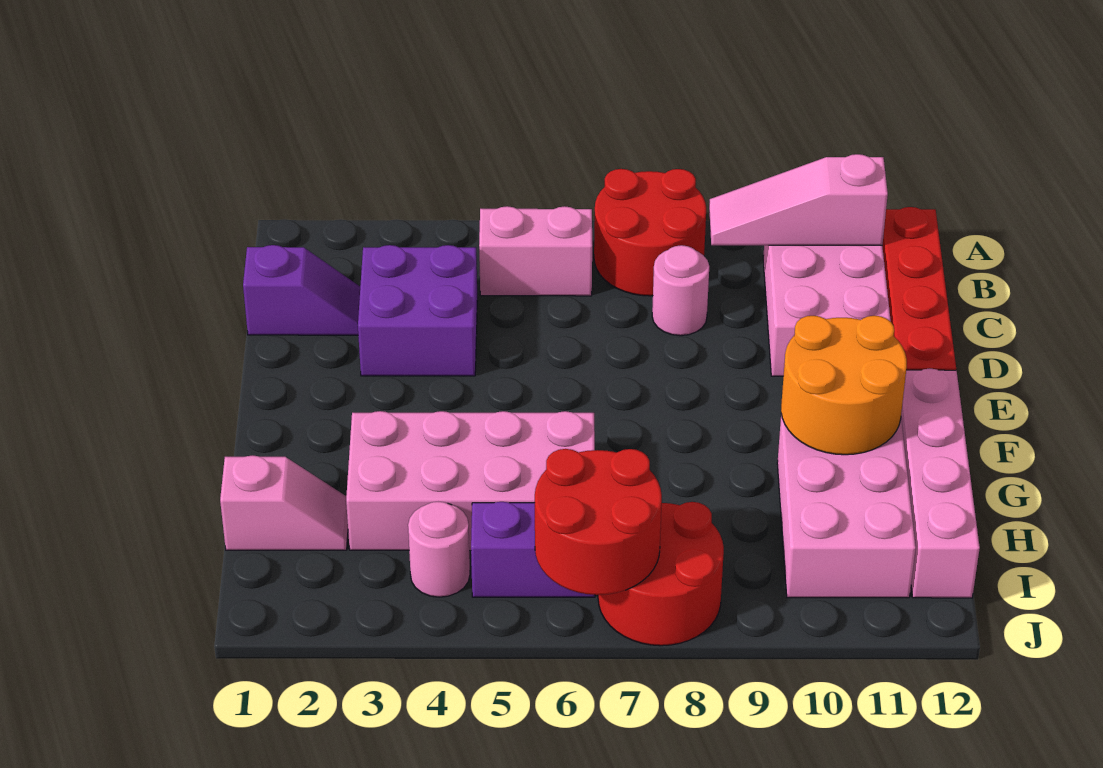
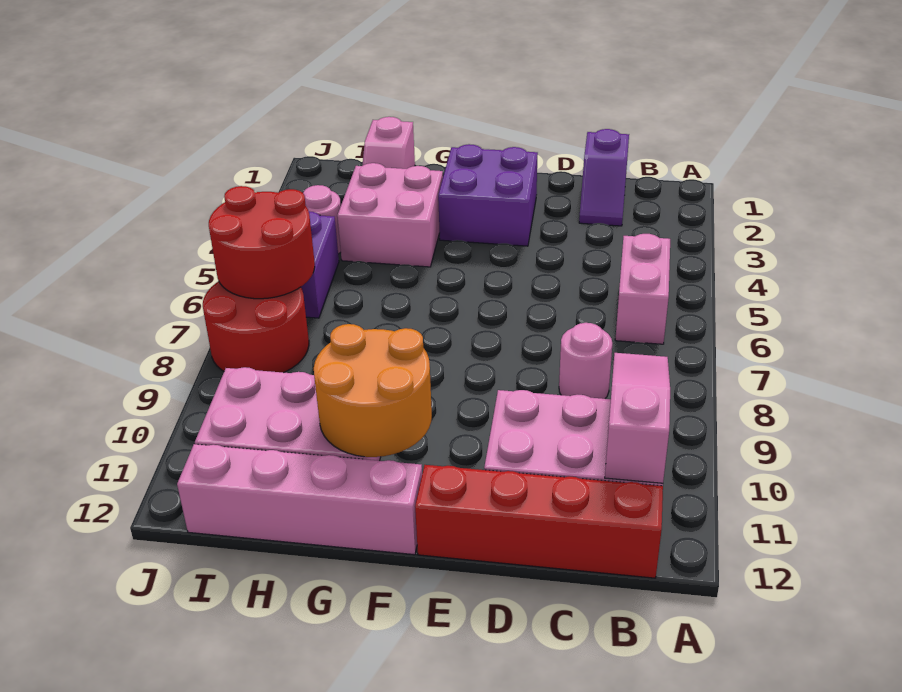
red round brick A7:B8 level 1 -> none
purple brick C3:D4 level 1 -> purple brick E2:F3 level 1
pink brick G3:H6 level 1 -> pink brick G3:H4 level 1

